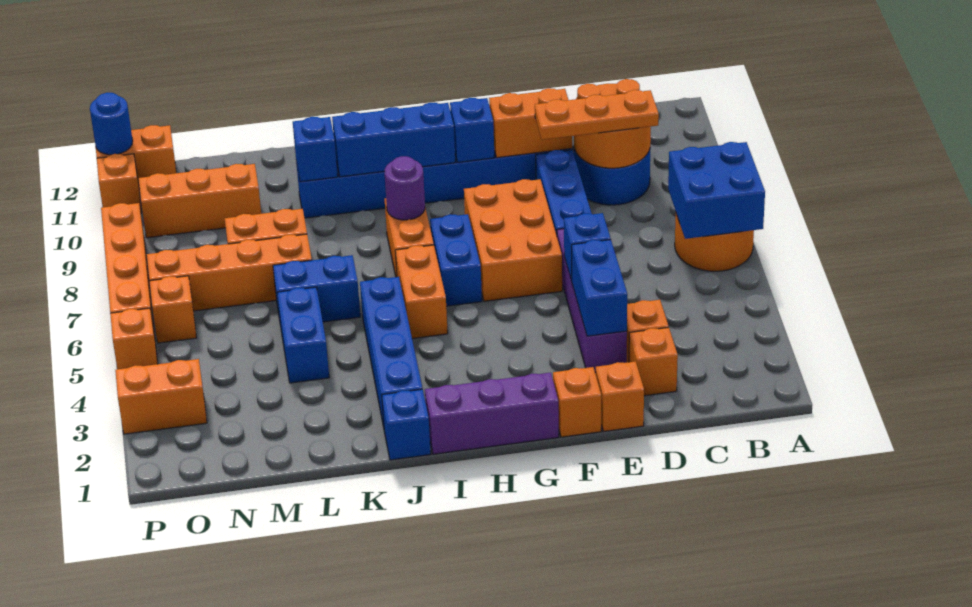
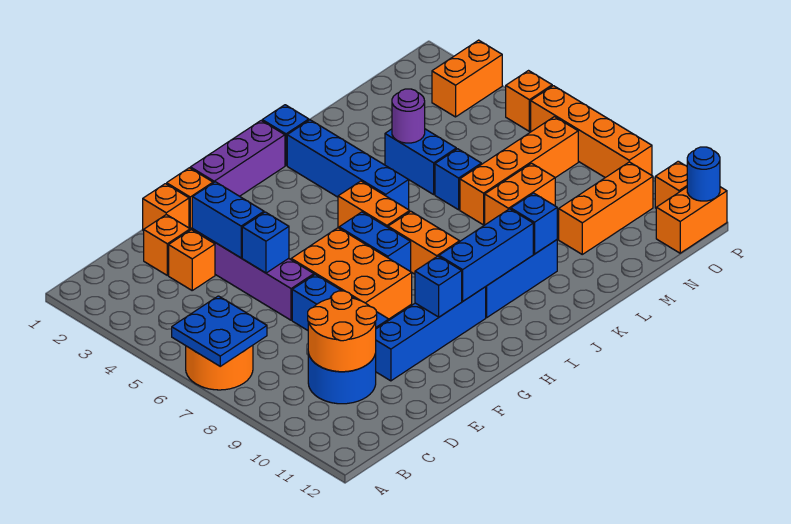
blue brick A6:B7 level 2 -> blue plate A6:B7 level 2
orange plate C9:E9 level 3 -> none
orange brick E10:F10 level 2 -> none
purple round brick I8 level 2 -> purple round brick L4 level 2
blue brick K6:L6 level 1 -> blue brick L6 level 1
orange brick O6 level 1 -> none

